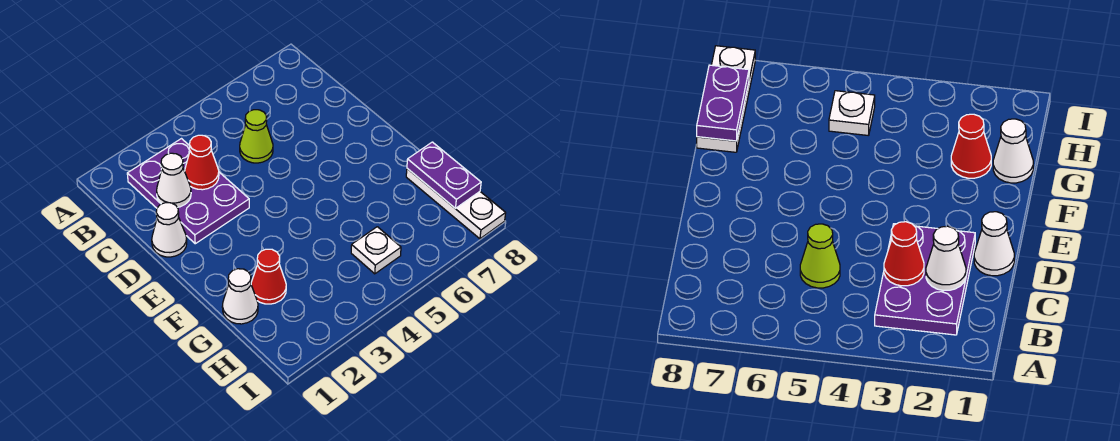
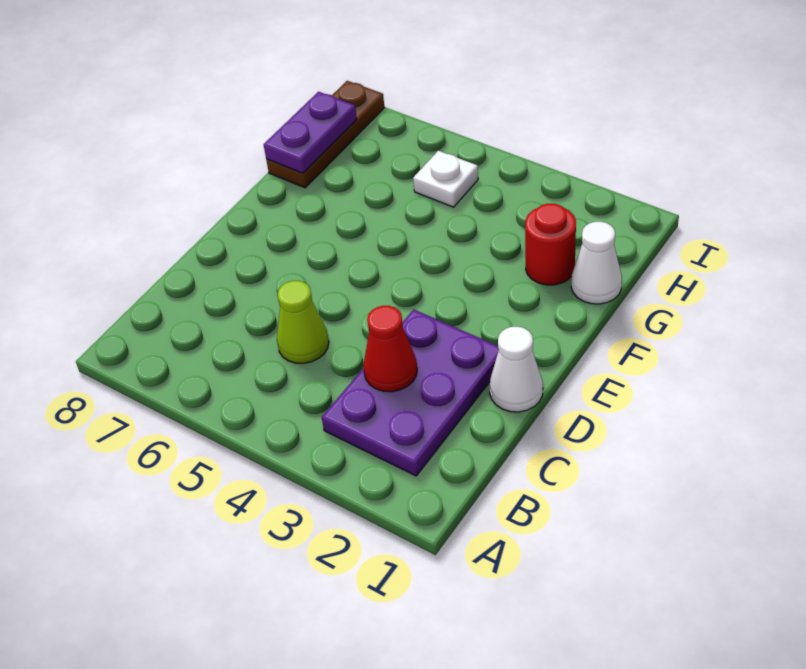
white cone C2 level 2 -> none
red cone G2 level 1 -> red round brick G2 level 1
white plate G8:I8 level 1 -> brown plate G8:I8 level 1

